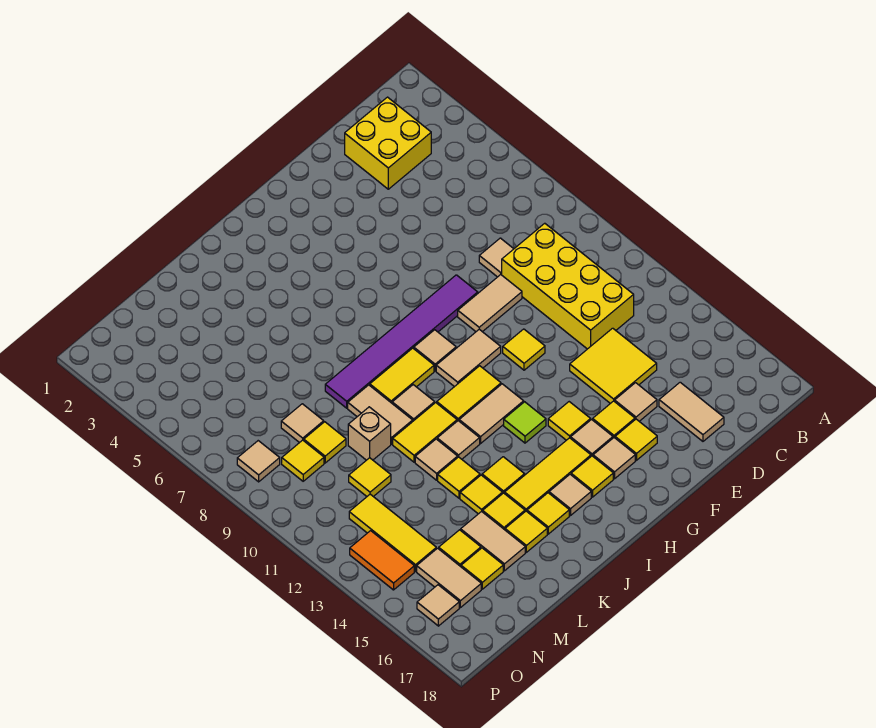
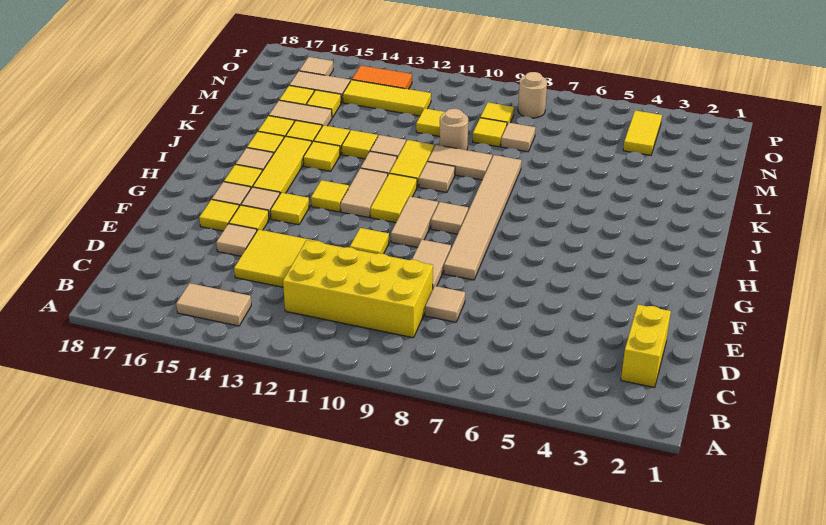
yellow brick C2:D3 level 1 -> yellow brick C2:D2 level 1
tan tile D16:D17 level 1 -> tan tile B14:B15 level 1
purple tile F8:K8 level 1 -> tan tile F8:K8 level 1
lime tile H13 level 1 -> yellow tile H13 level 1
yellow tile I9:J9 level 1 -> yellow tile N4:O4 level 1
tan brick L10 level 1 -> tan round brick L10 level 1
tan tile O8 level 1 -> tan round brick O8 level 1

